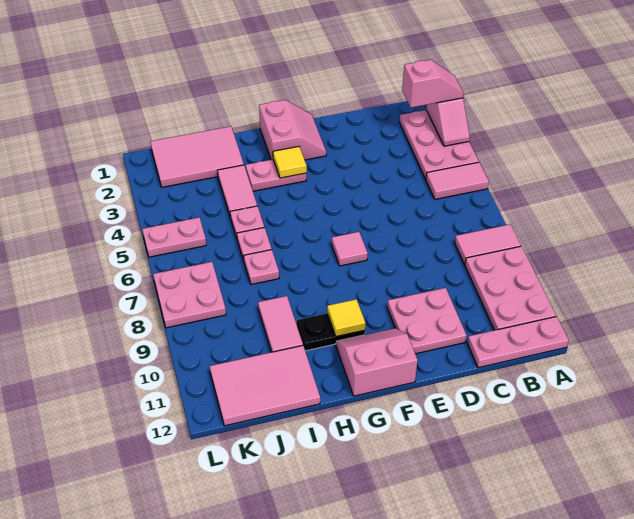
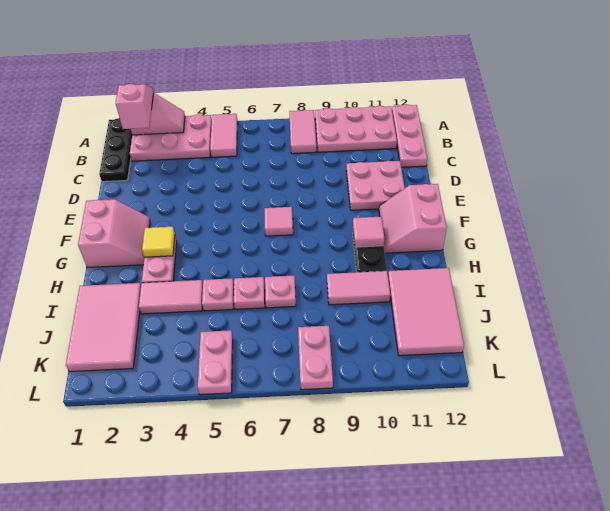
none -> black plate A1:C1 level 1
pink slope F1:G2 level 1 top G -> pink slope F1:G2 level 1 top 1
yellow tile G10 level 2 -> pink tile G10 level 2
pink plate K7:L8 level 1 -> pink plate K8:L8 level 1

